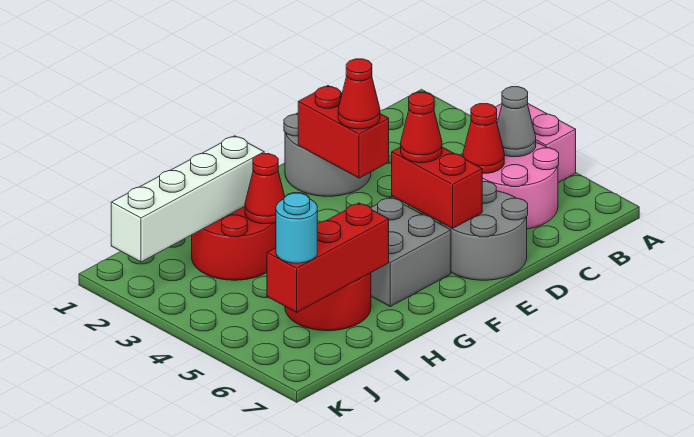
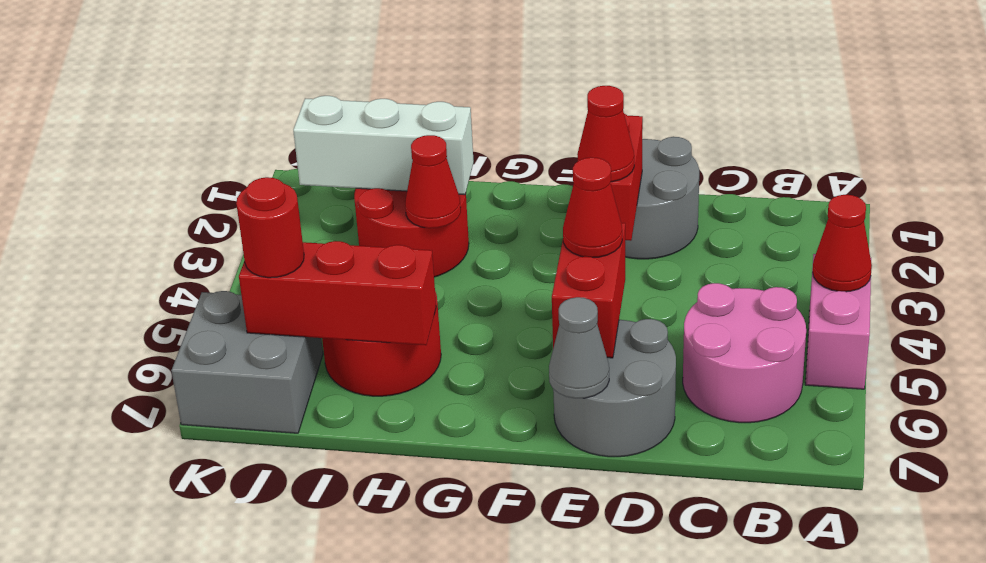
grey cone B5 level 2 -> grey cone E7 level 2
red cone C5 level 2 -> red cone A4 level 2
grey brick F5:G6 level 1 -> grey brick J6:K7 level 1
white brick H2:K2 level 2 -> white brick H2:J2 level 2
cyan round brick J6 level 3 -> red round brick J6 level 3

